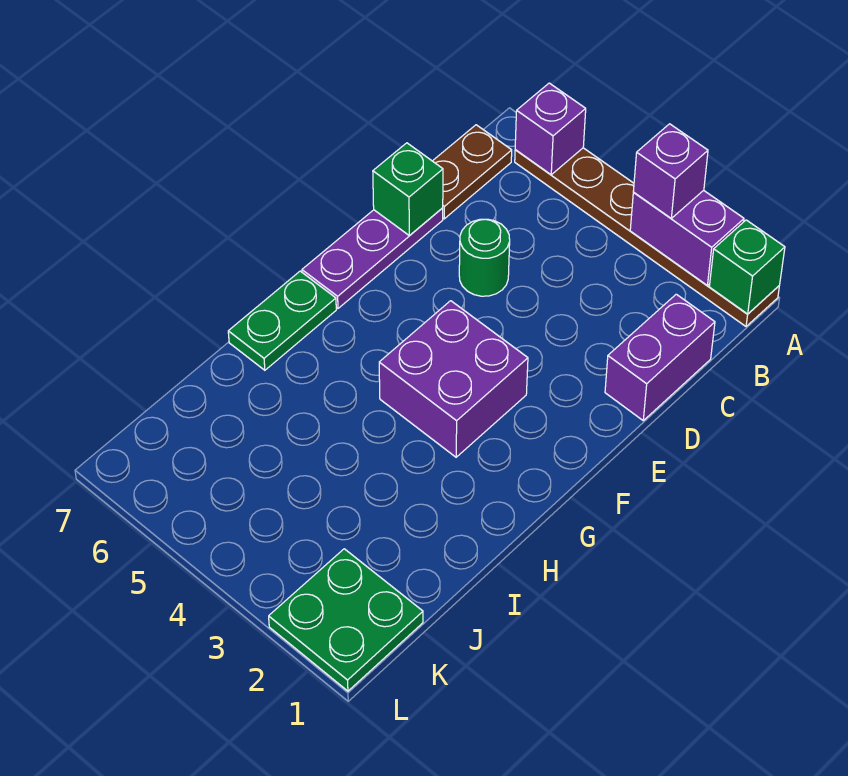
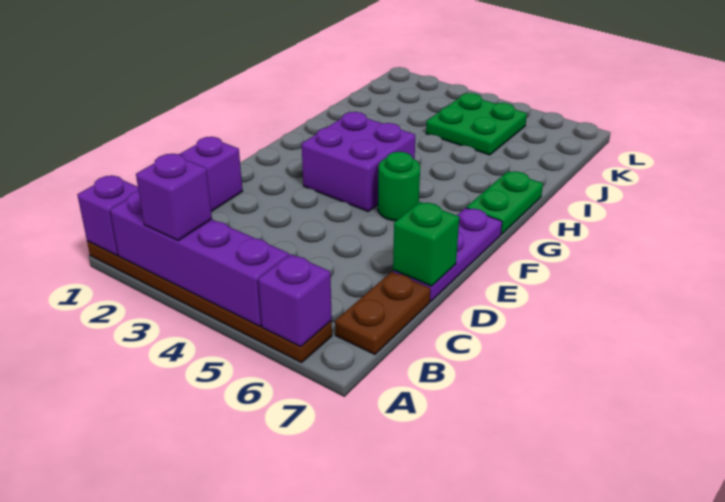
green brick A1 level 2 -> purple brick A1 level 2
purple brick A2:A3 level 2 -> purple brick A2:A5 level 2
green round brick D5 level 1 -> green round brick F5 level 1
green plate K1:L2 level 1 -> green plate J4:K5 level 1

